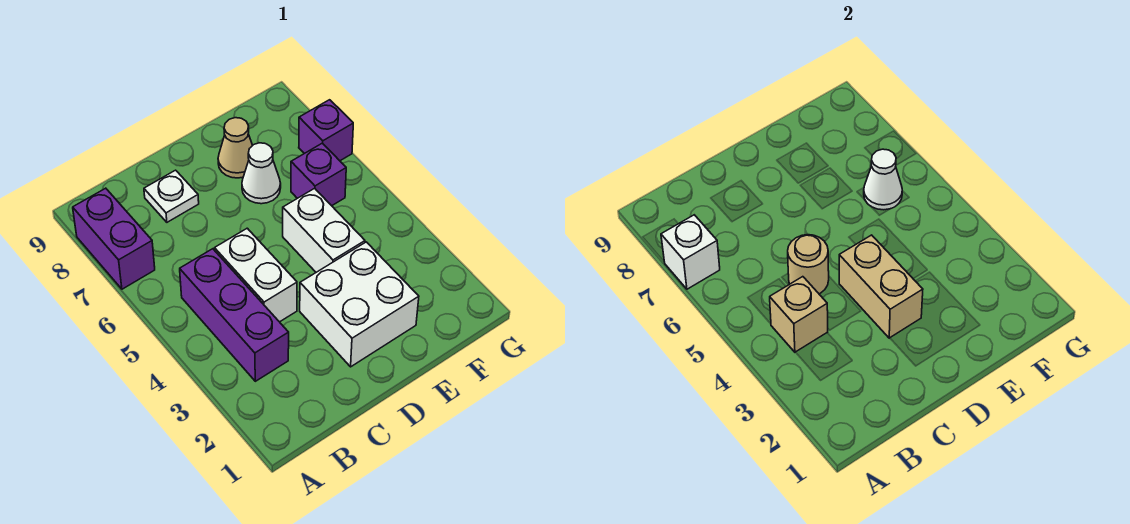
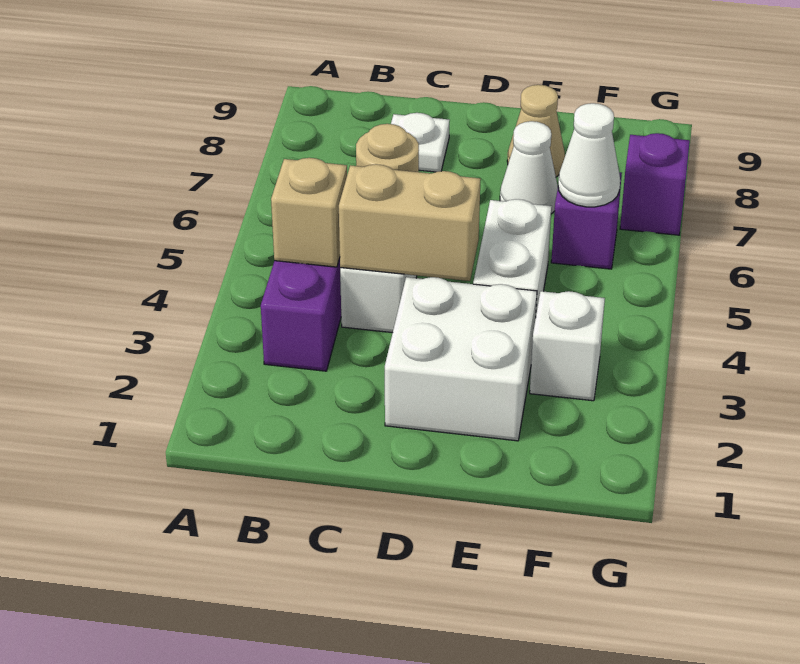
purple brick A7:A8 level 1 -> none
white brick A7 level 2 -> white brick F3 level 1
tan brick D3:D4 level 2 -> tan brick C4:D4 level 2

